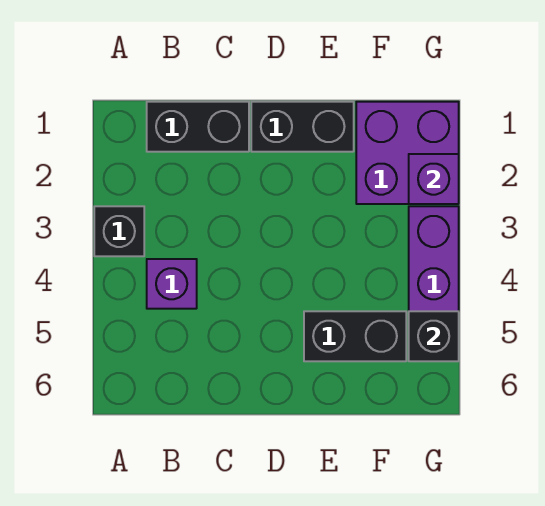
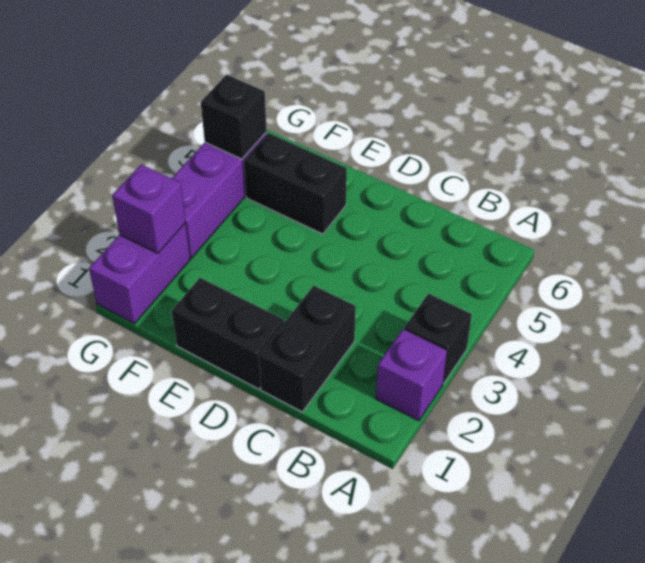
black brick B1:C1 level 1 -> black brick C1:C2 level 1
purple brick B4 level 1 -> purple brick A2 level 1
purple brick F1:G2 level 1 -> purple brick G1:G2 level 1

